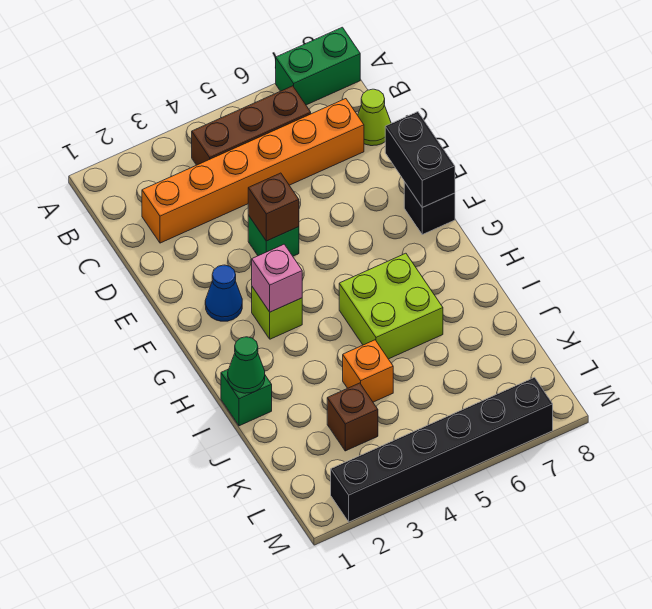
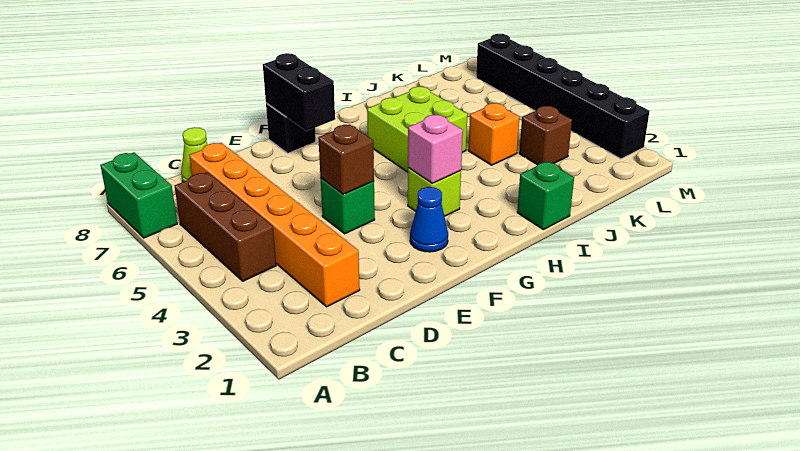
black brick E8:F8 level 2 -> black brick F7:F8 level 2
green cone I1 level 2 -> none

